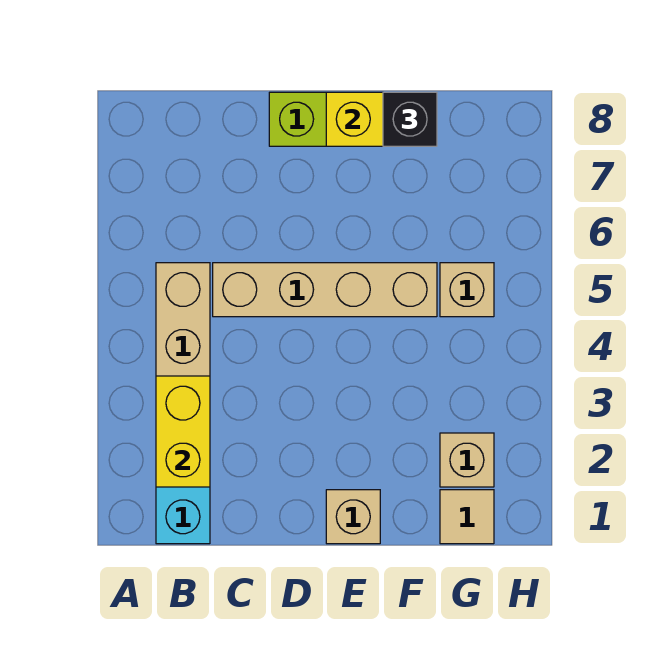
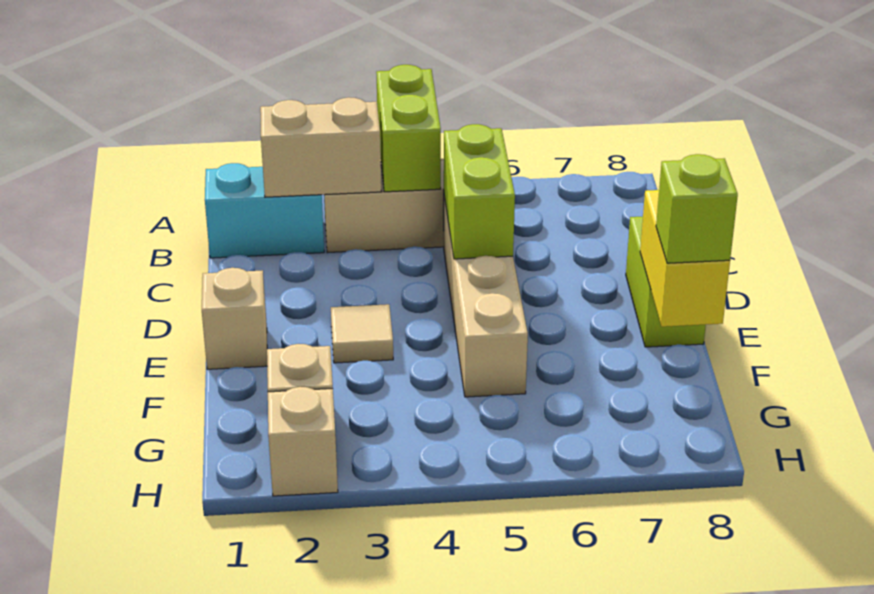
none -> lime brick A4:B4 level 2
yellow brick B2:B3 level 2 -> tan brick B2:B3 level 2
none -> lime brick C5:D5 level 2
black brick F8 level 3 -> lime brick F8 level 3
tan tile G1 level 1 -> tan tile E3 level 1
tan brick G5 level 1 -> tan brick H2 level 1

